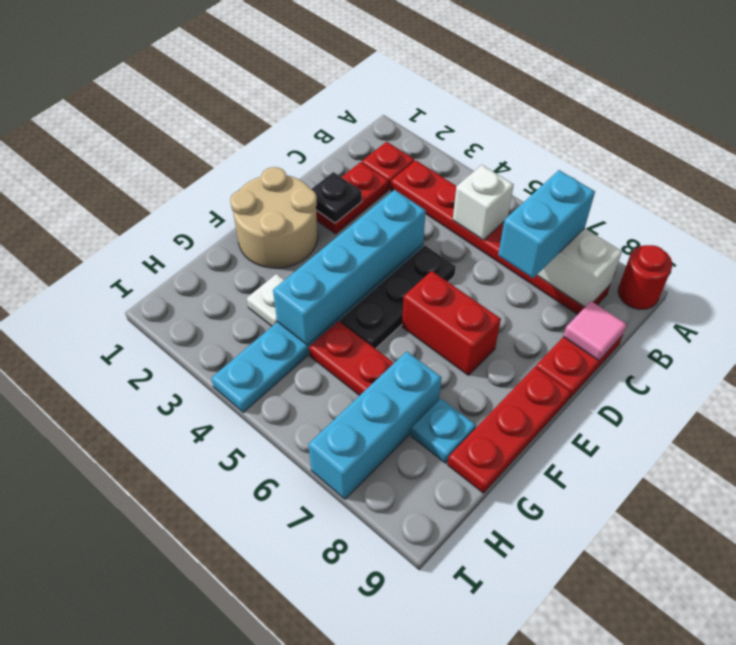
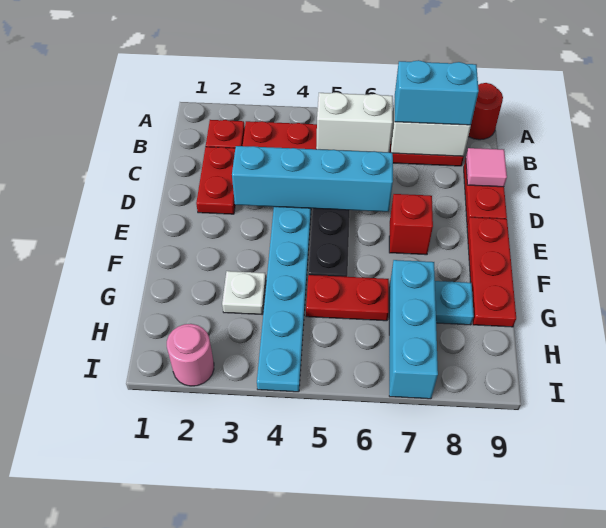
white brick B5 level 2 -> white brick B5:B6 level 2
cyan brick B7:C7 level 3 -> cyan brick B7:B8 level 3
black plate D2 level 2 -> none
cyan brick D4:G4 level 2 -> cyan brick D3:D6 level 2
tan round brick E1:F2 level 1 -> none
red brick E6:E7 level 1 -> red brick E7 level 1
none -> pink round brick I2 level 1

